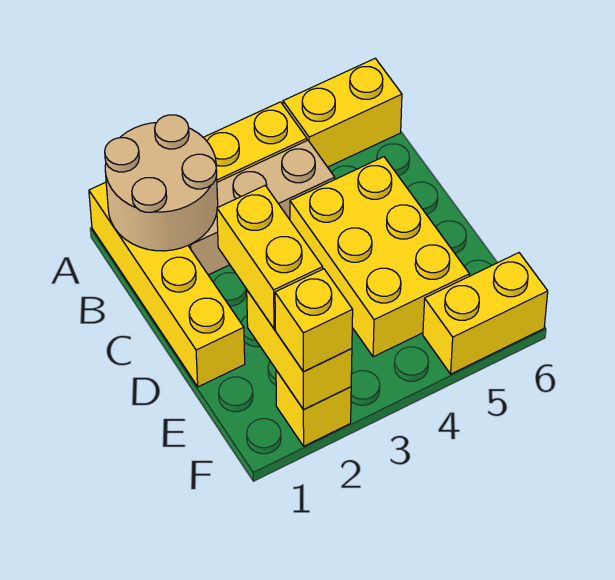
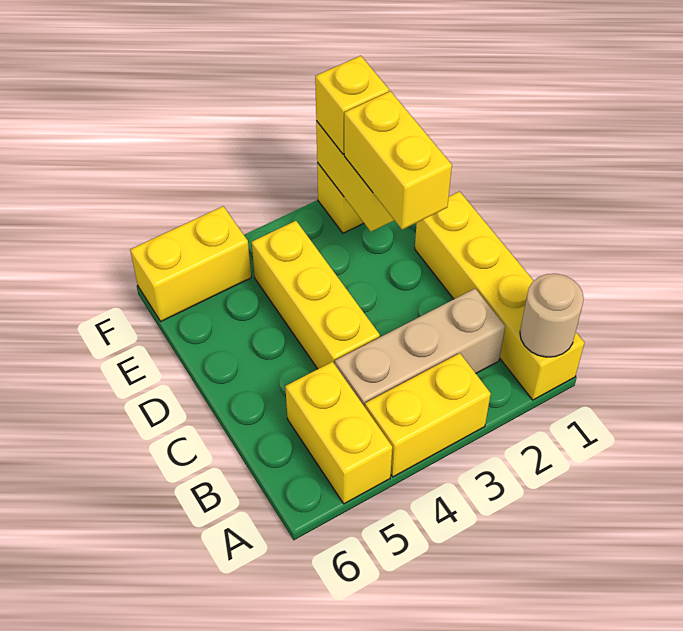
tan round brick A1:B2 level 2 -> tan round brick A1 level 2
yellow brick A5:A6 level 1 -> yellow brick A5:B5 level 1
yellow brick C4:E5 level 1 -> yellow brick C4:E4 level 1

